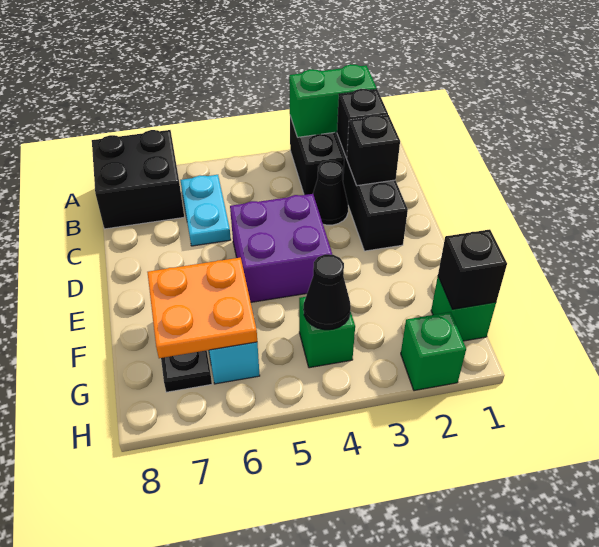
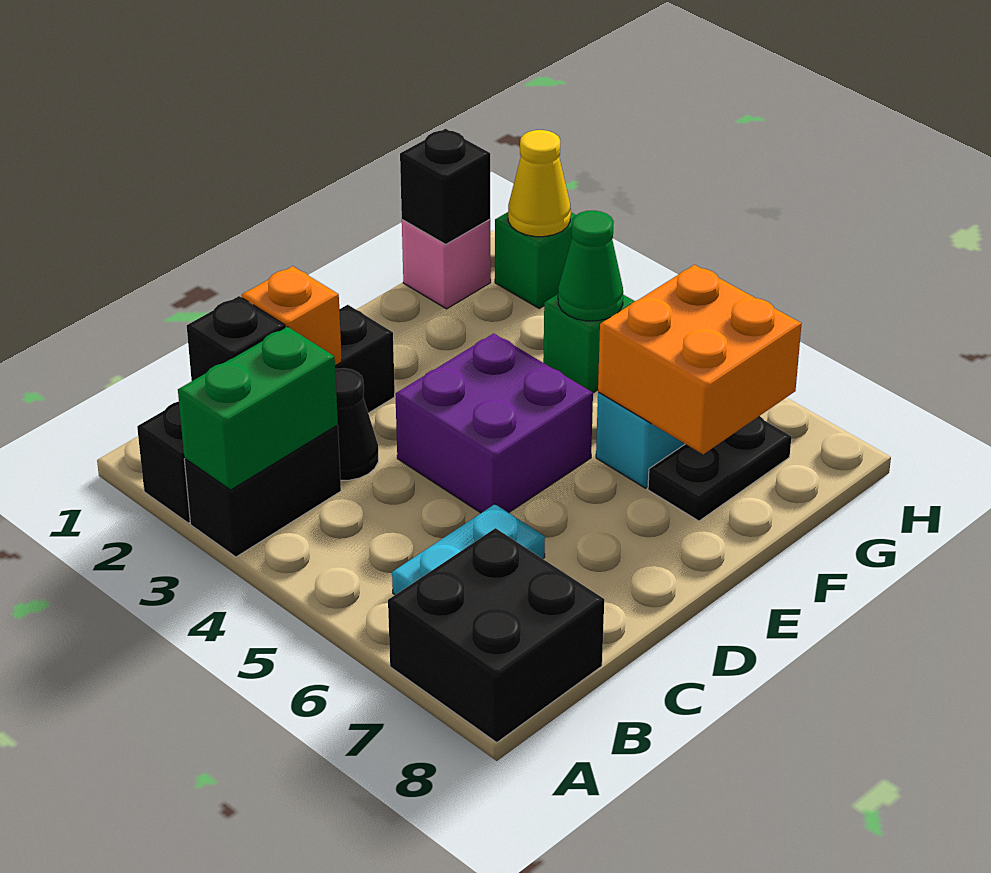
green brick A2:A3 level 2 -> green brick A3:B3 level 2
black brick C2 level 2 -> orange brick C2 level 2
orange plate F6:G7 level 2 -> orange brick F6:G7 level 2
green brick G1 level 1 -> pink brick G1 level 1
black cone G4 level 2 -> green cone G4 level 2
none -> yellow cone H2 level 2

